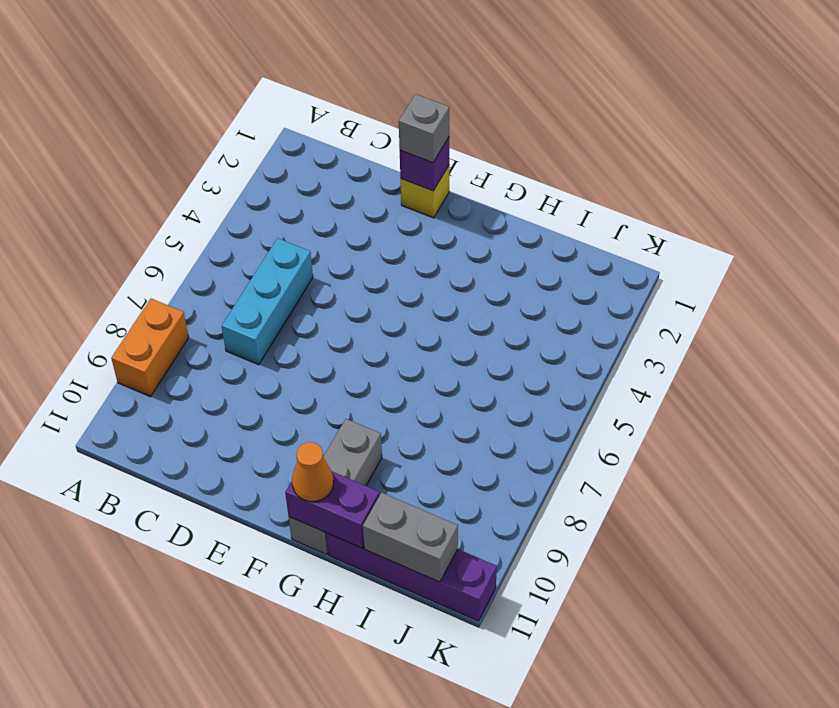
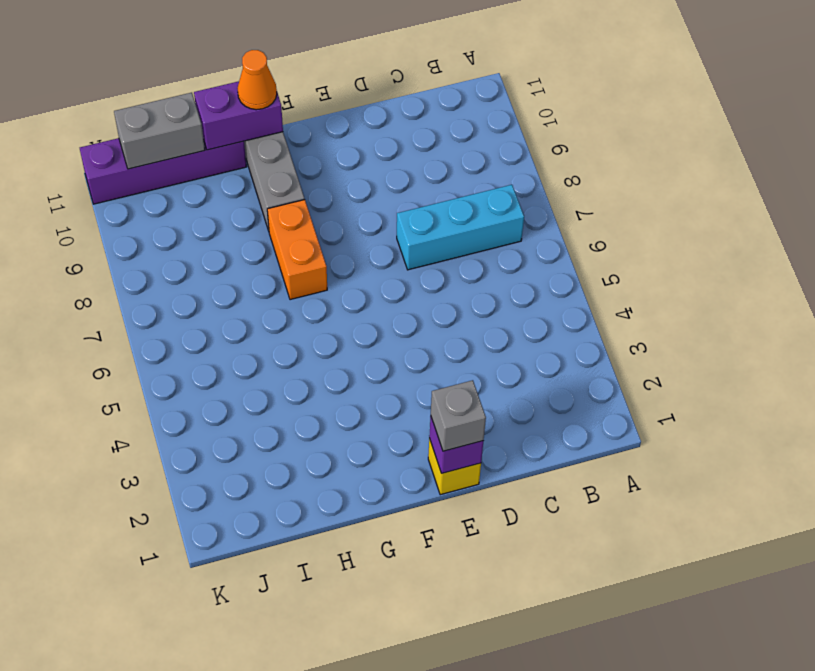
orange brick A8:A9 level 1 -> orange brick G7:G8 level 1
cyan brick C5:C7 level 1 -> cyan brick B7:D7 level 1

